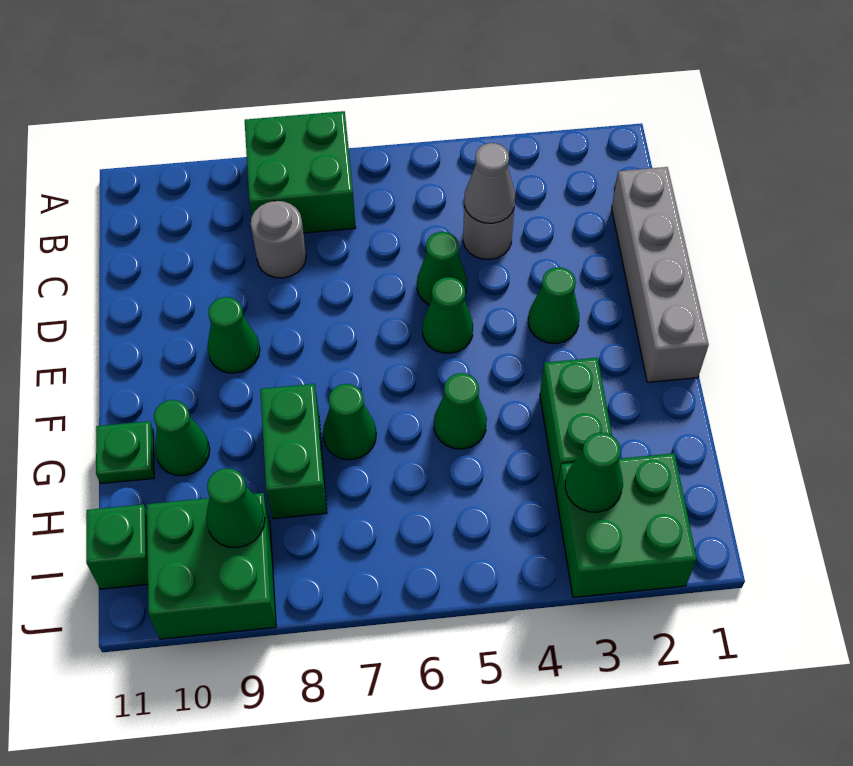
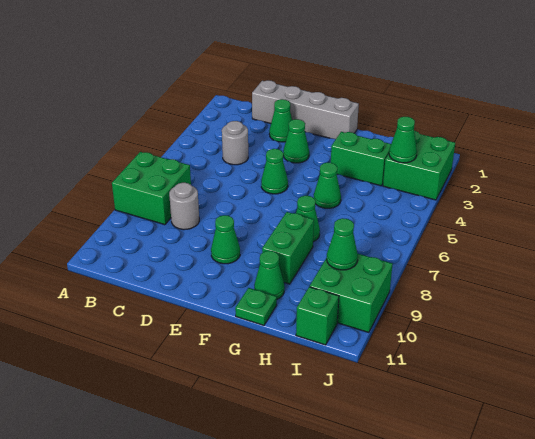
grey cone C4 level 2 -> none
green cone D5 level 1 -> green cone D2 level 1
green brick G8:H8 level 1 -> green brick G8:G9 level 1

